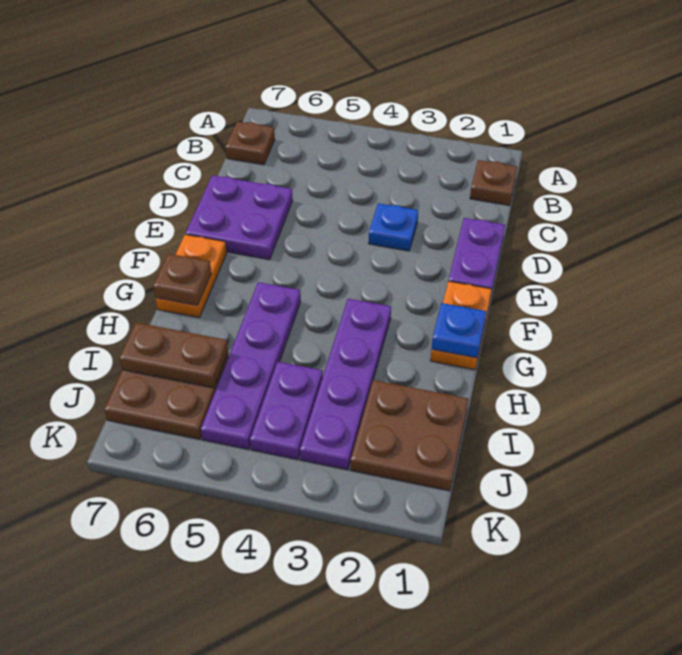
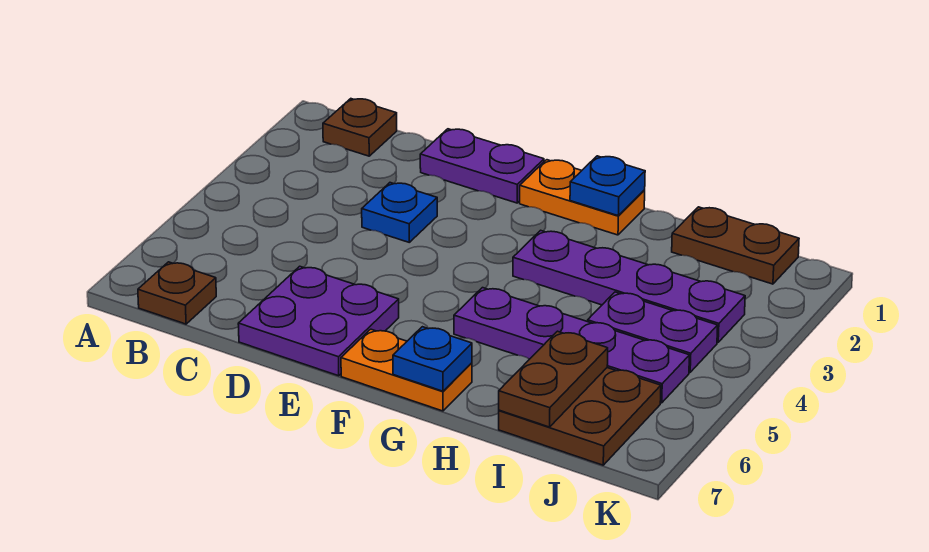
brown plate G7 level 2 -> blue plate G7 level 2
brown plate I1:J2 level 1 -> brown plate I1:J1 level 1

